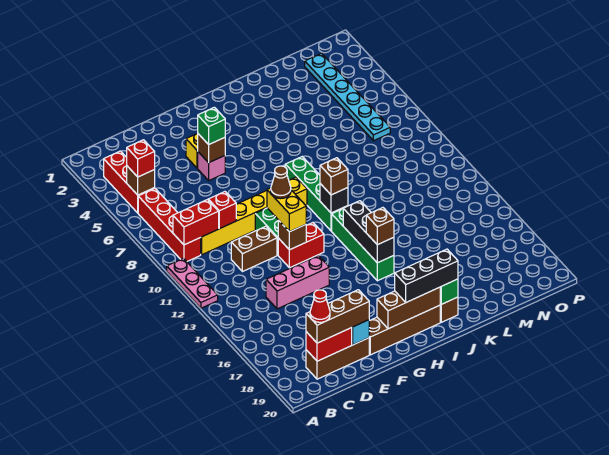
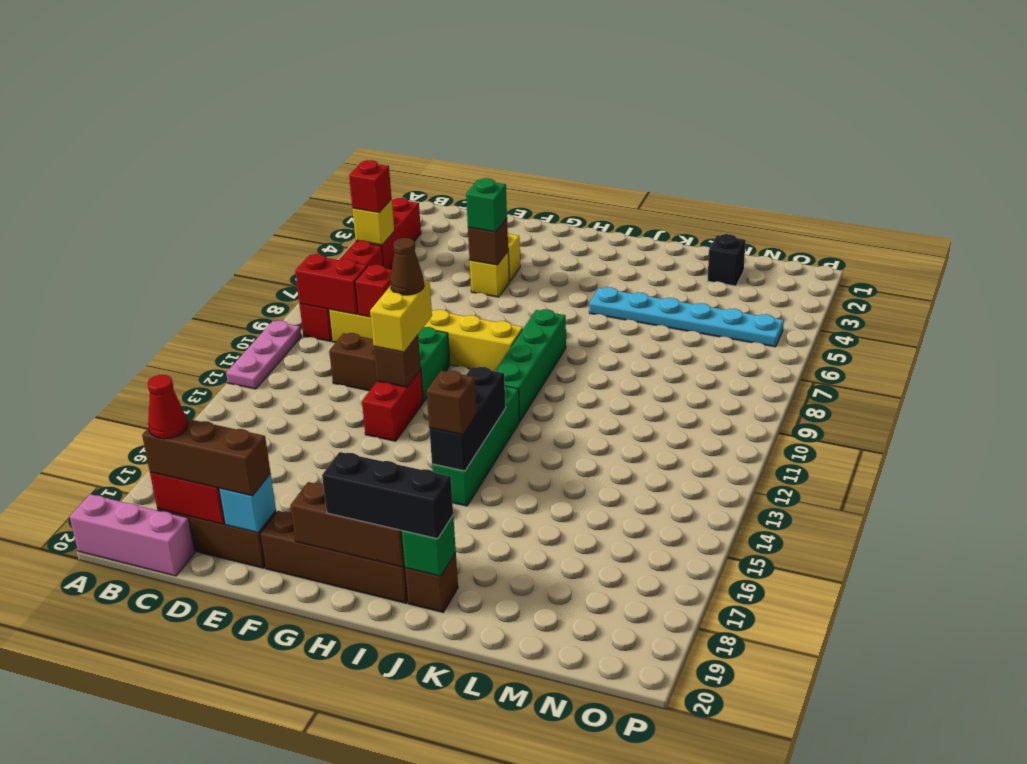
brown brick B5 level 2 -> yellow brick B5 level 2
pink brick D14:F14 level 1 -> pink brick A20:C20 level 1
pink brick F5 level 1 -> yellow brick F5 level 1
red brick F12:G12 level 1 -> red brick F12:F13 level 1
black brick I11 level 2 -> black brick M2 level 1
brown brick I11 level 3 -> none
cyan plate N2:N7 level 1 -> cyan plate J5:O5 level 1

